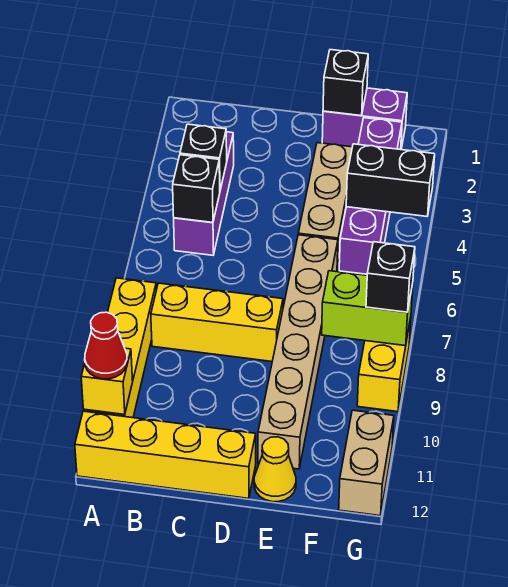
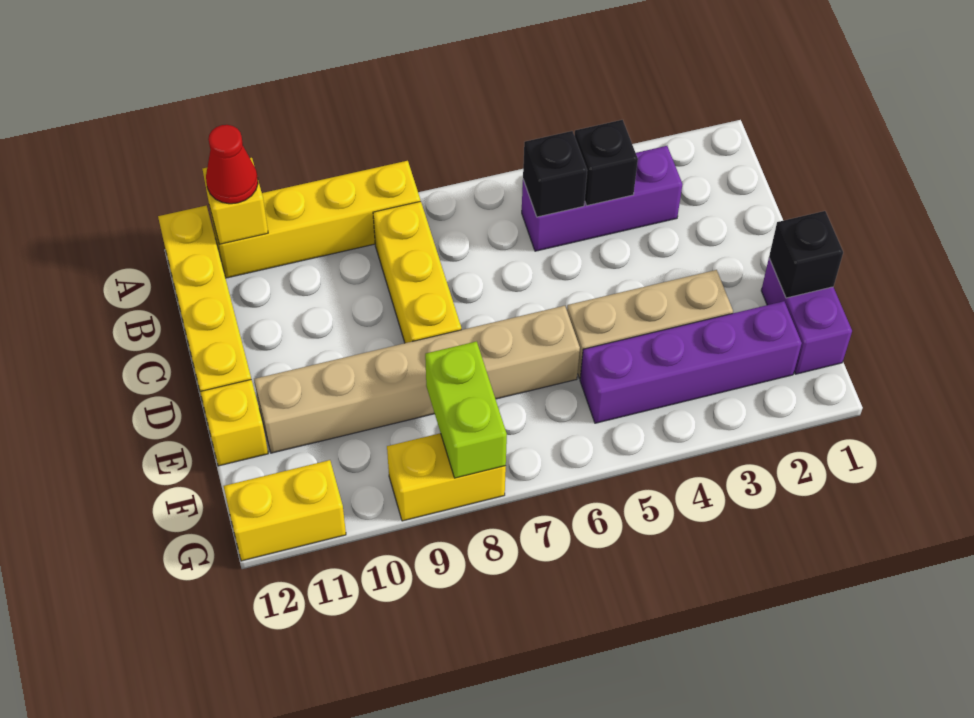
yellow cone E12 level 1 -> yellow brick E12 level 1
black brick F4:G4 level 2 -> none
black brick G8 level 3 -> none
tan brick G11:G12 level 1 -> yellow brick G11:G12 level 1

